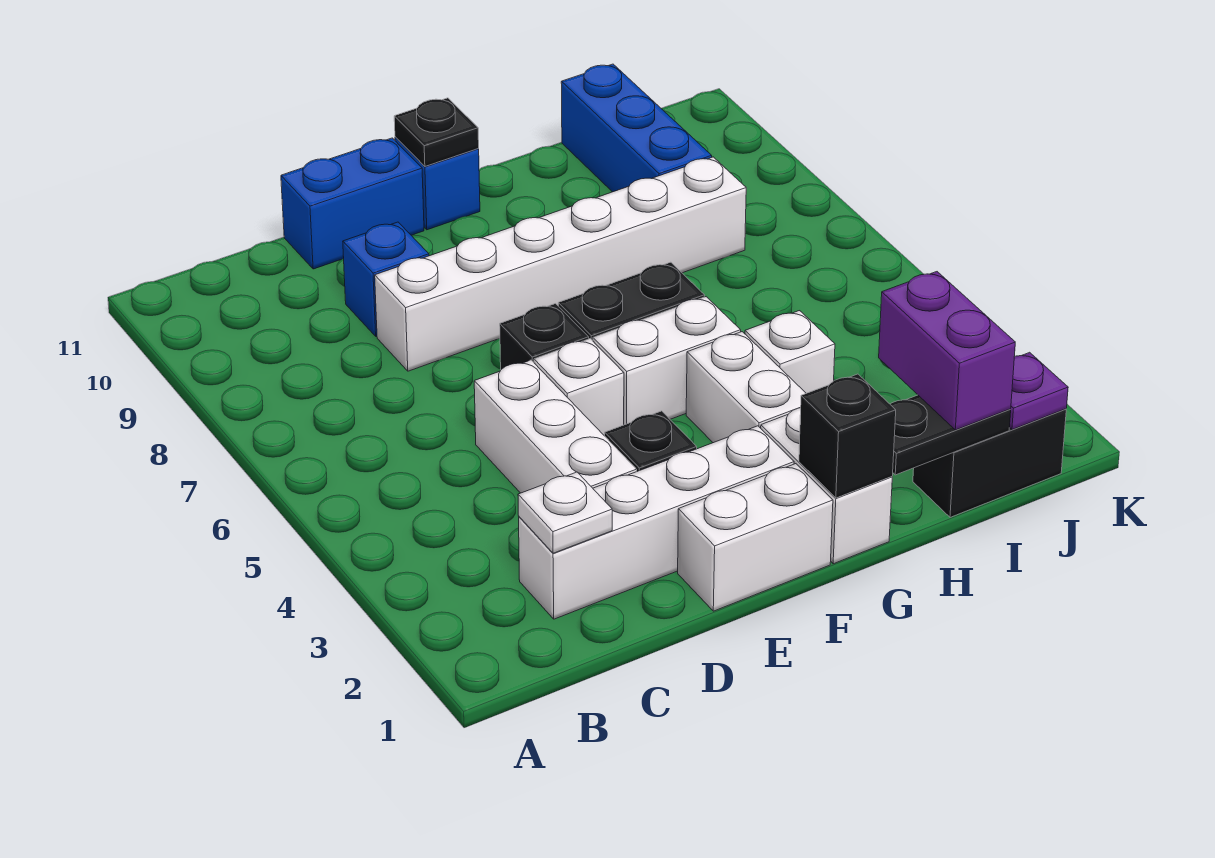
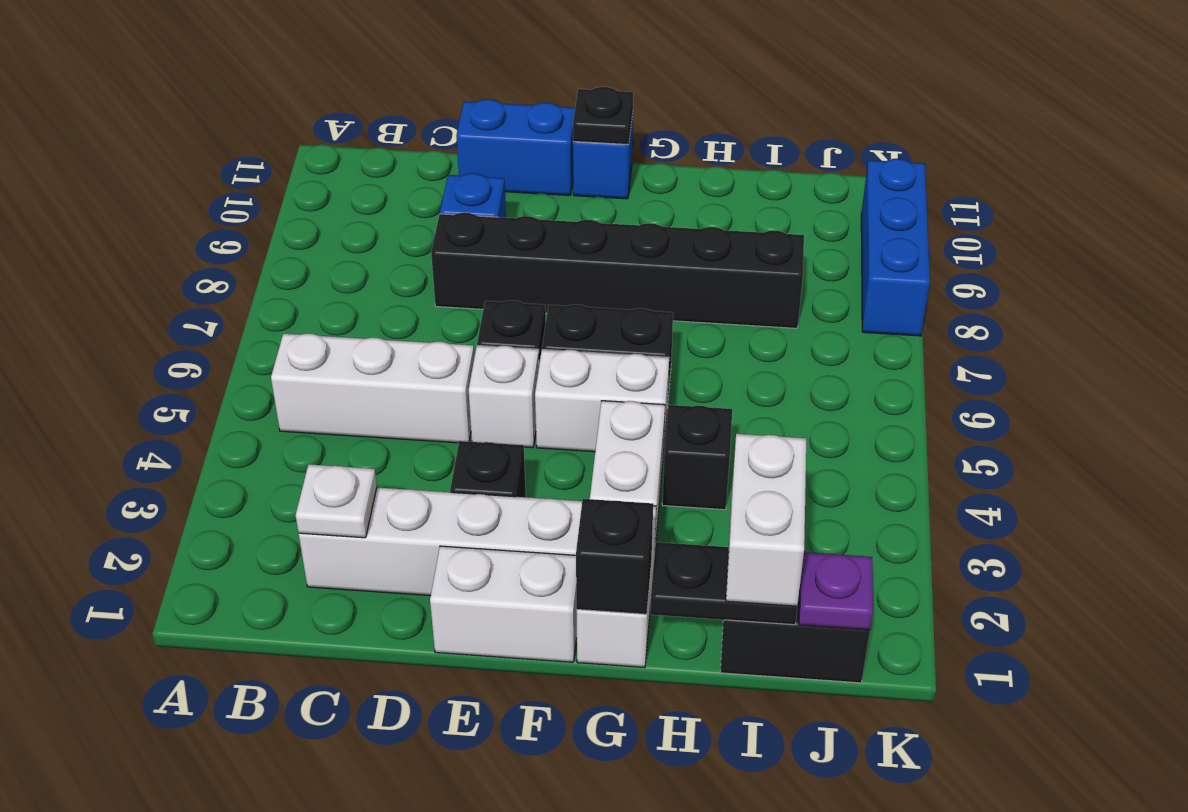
white brick D3:D5 level 1 -> white brick B5:D5 level 1
white brick D8:I8 level 1 -> black brick D8:I8 level 1
white brick H4 level 1 -> black brick H4 level 1
purple brick I1:I2 level 3 -> white brick I1:I2 level 3
blue brick I9:I11 level 1 -> blue brick K8:K10 level 1

